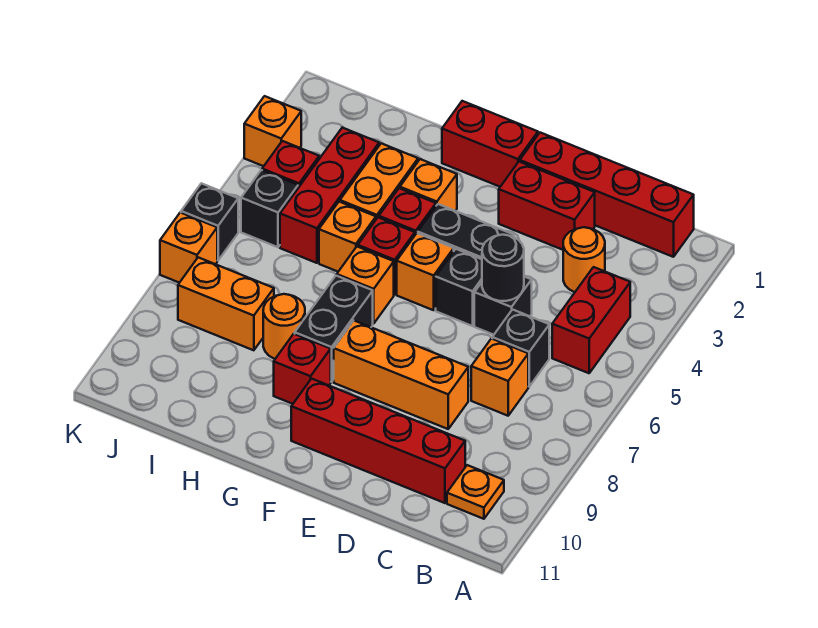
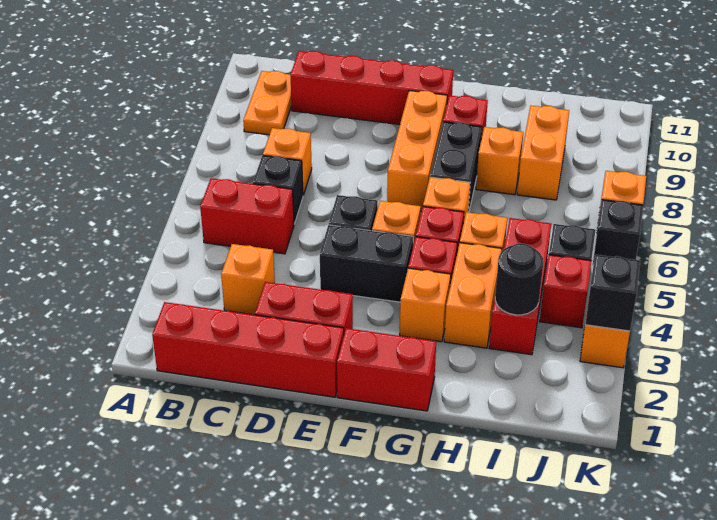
red brick B4:B5 level 1 -> red brick B5:C5 level 1
orange plate B10 level 1 -> orange plate B9:B10 level 1
orange round brick C3 level 1 -> orange brick C3 level 1
black brick D5 level 1 -> black brick K3 level 2
black round brick D5 level 2 -> black round brick I3 level 2
orange brick D8:F8 level 1 -> orange brick F7:F9 level 1
orange round brick H8 level 1 -> orange brick H8 level 1
orange brick I8:J8 level 1 -> orange brick I8:I9 level 1

